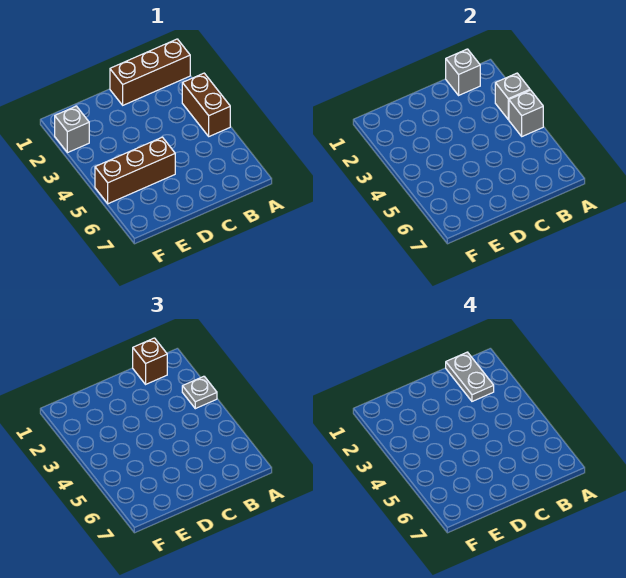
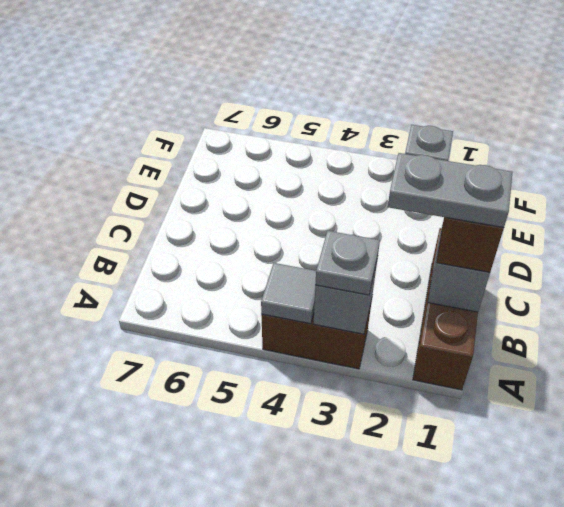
grey brick A4 level 2 -> grey tile A4 level 2
brown brick D5:F5 level 1 -> none

